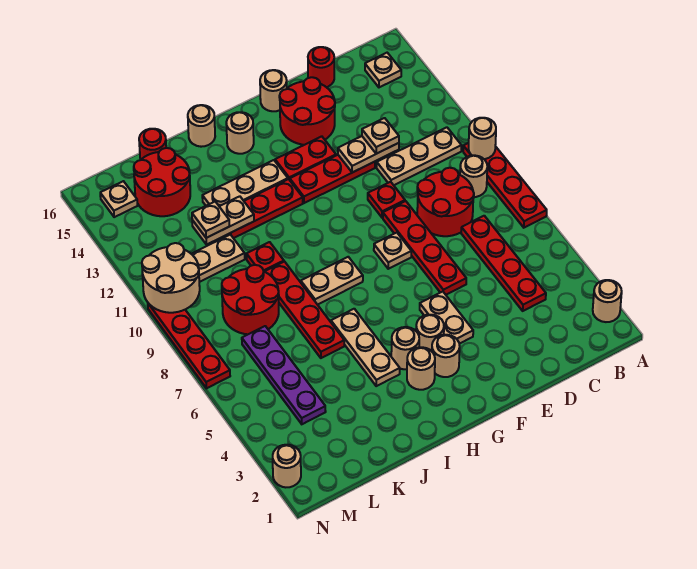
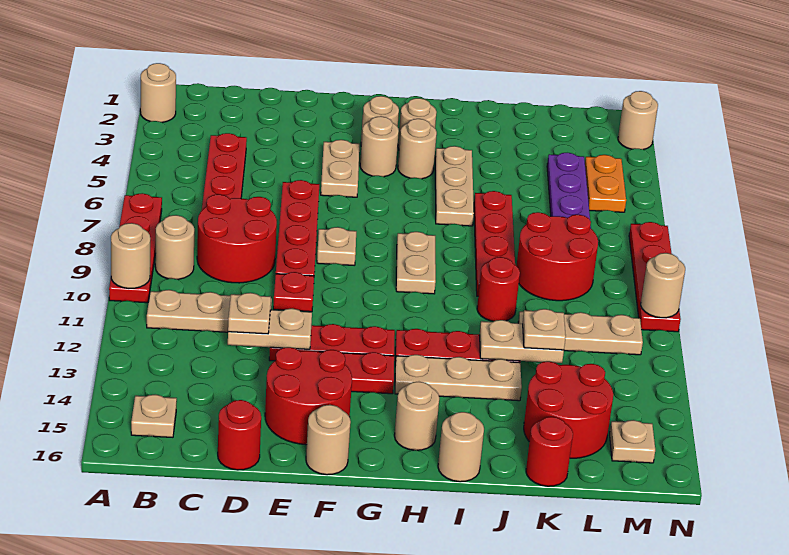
tan plate H8:I8 level 1 -> tan plate H8:H9 level 1
red plate J10 level 1 -> red round brick J10 level 1
none -> orange plate M4:M5 level 1
tan round brick M10:N11 level 2 -> tan round brick N10 level 2

